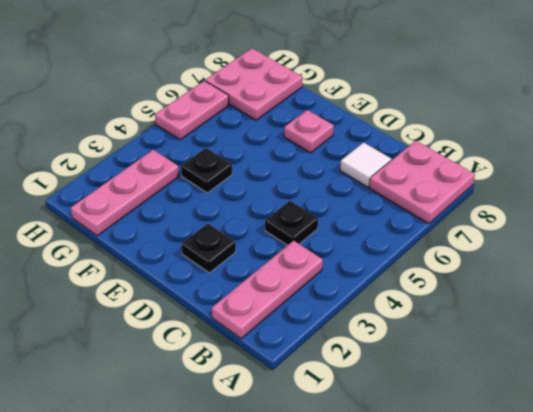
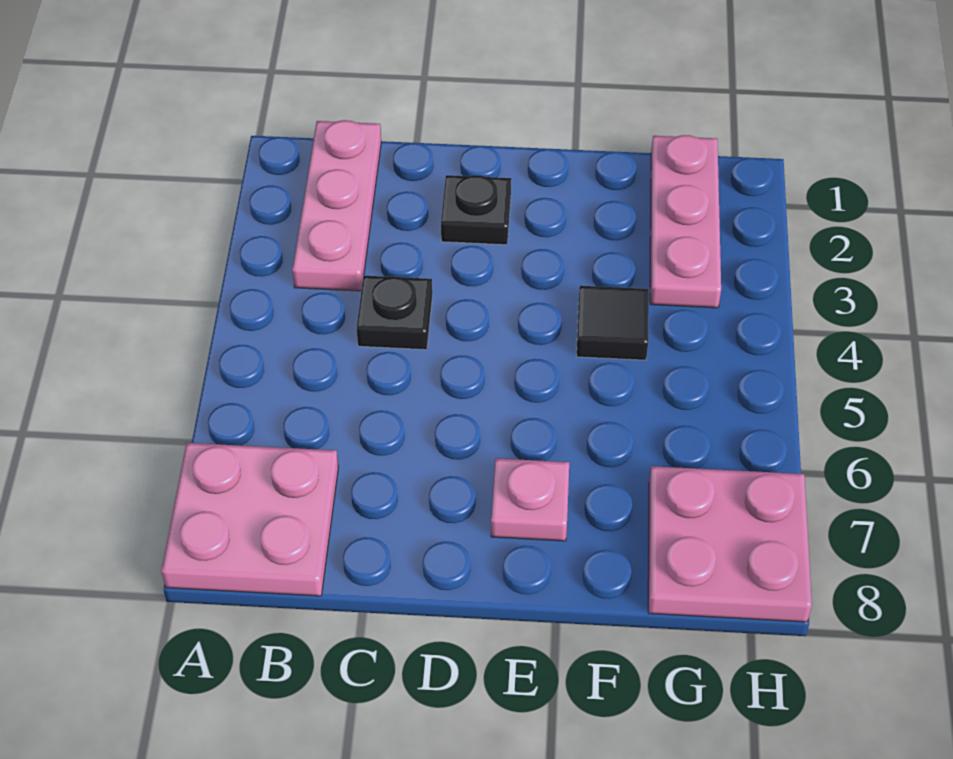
white tile C7 level 1 -> none
black plate F4 level 1 -> black tile F4 level 1
pink plate H5:H6 level 1 -> none

